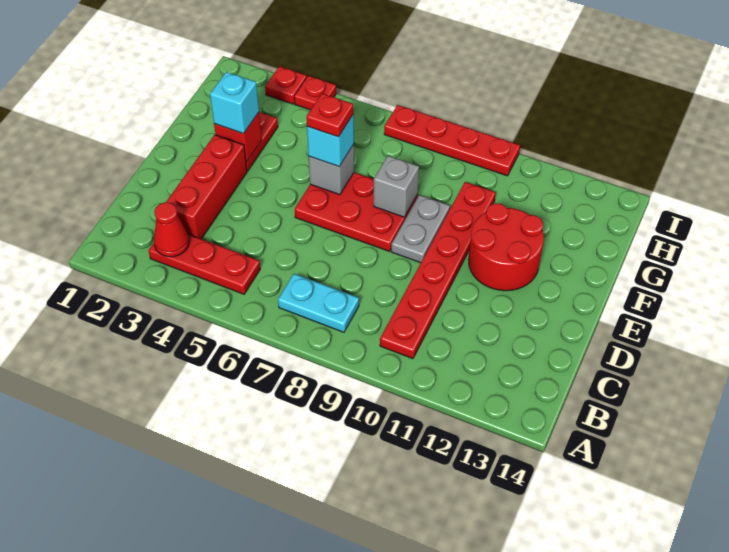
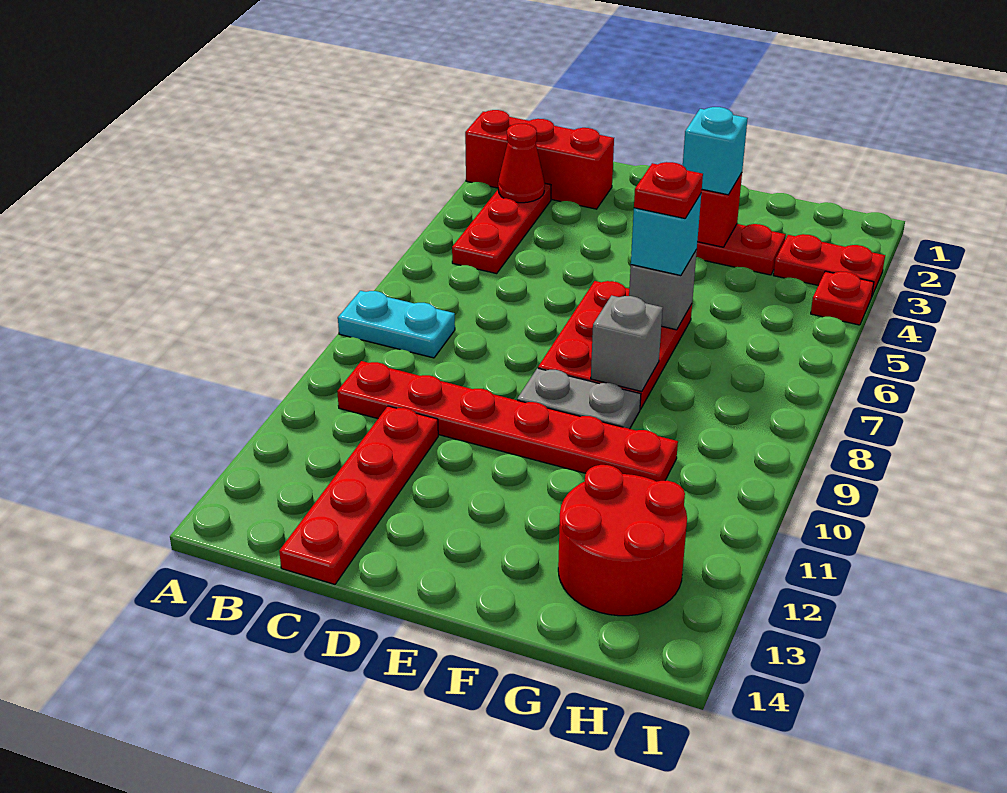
cyan plate B7:B8 level 1 -> cyan plate A8:B8 level 1
red brick C3:E3 level 1 -> red brick A2:C2 level 1
red round brick E11:F12 level 1 -> red round brick G12:H13 level 1
red plate I3 level 1 -> red plate H3:I3 level 1
red plate I7:I10 level 1 -> red plate C11:C14 level 1

